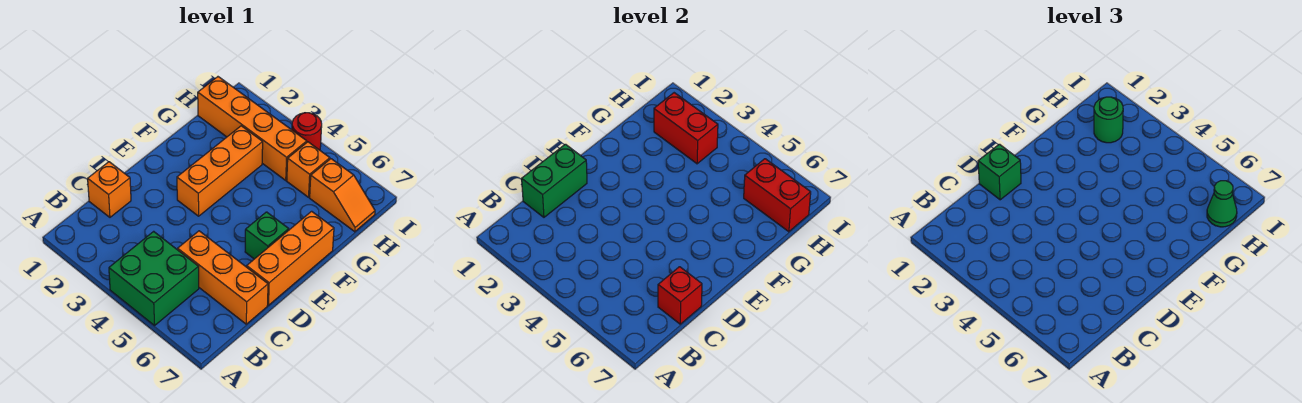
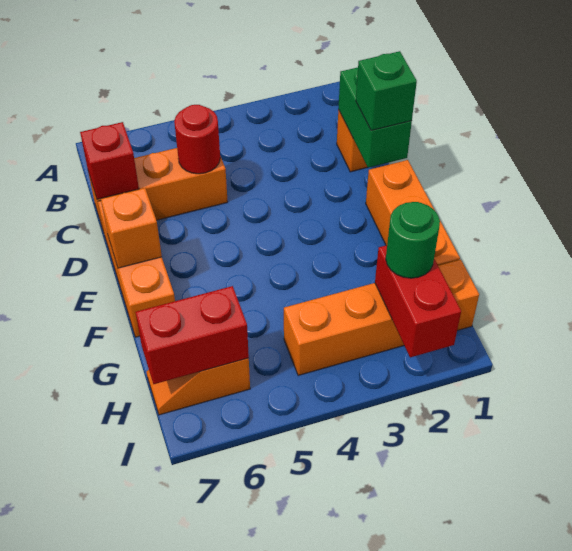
green brick A4:B5 level 1 -> none
orange brick E3:G3 level 1 -> orange brick E1:G1 level 1
green brick E6 level 1 -> none
red brick H2:H3 level 2 -> red brick H2:I2 level 2
orange brick H5 level 1 -> orange brick E7 level 2
green cone H7 level 3 -> none
red round brick I4 level 1 -> red round brick C5 level 2

